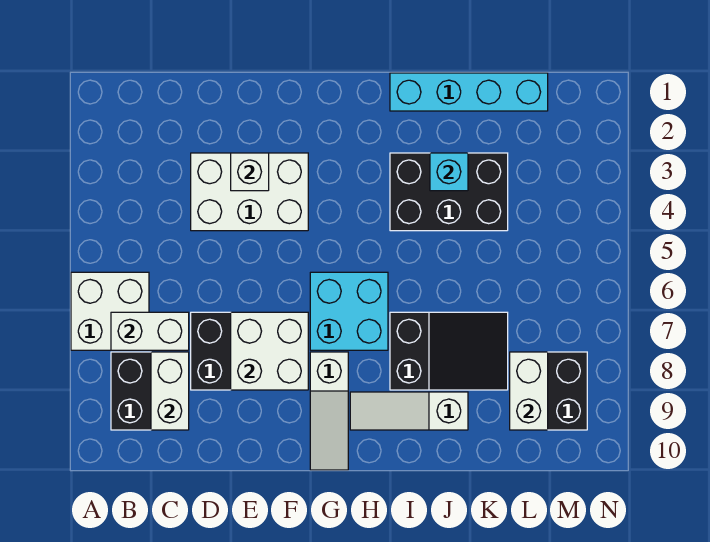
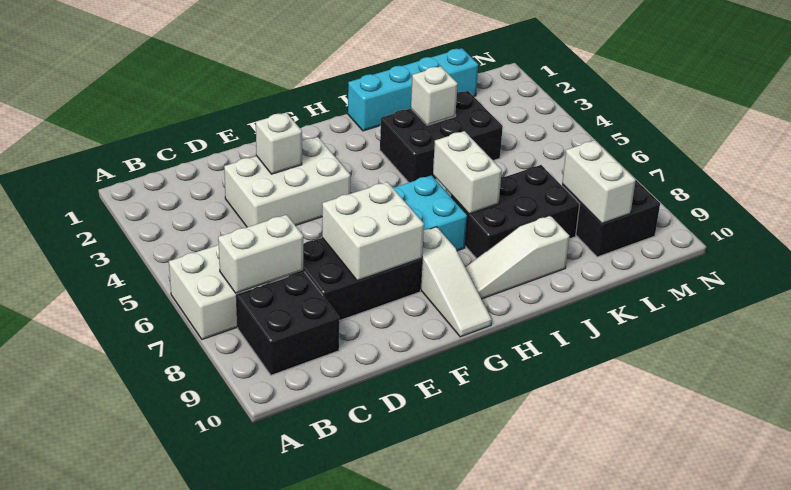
white brick C8:C9 level 2 -> white brick I6:I7 level 2
black slope I7:K8 level 1 top I -> black brick I7:K8 level 1
cyan brick J3 level 2 -> white brick J3 level 2

